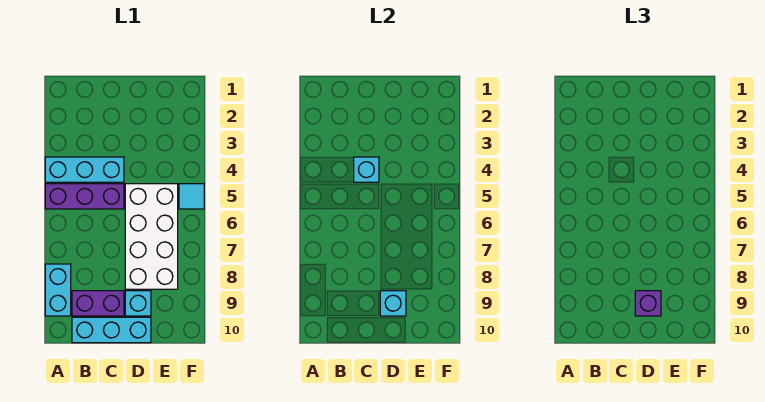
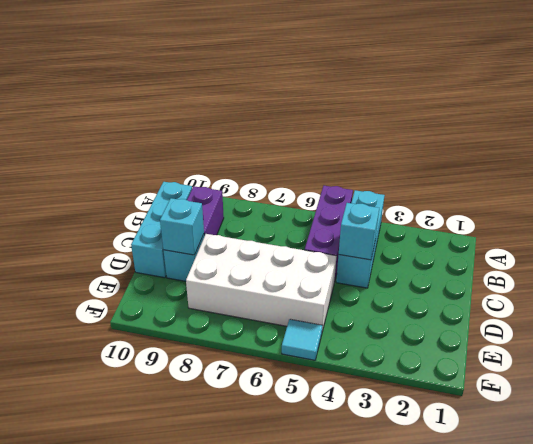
cyan brick A8:A9 level 1 -> none
purple brick D9 level 3 -> none

